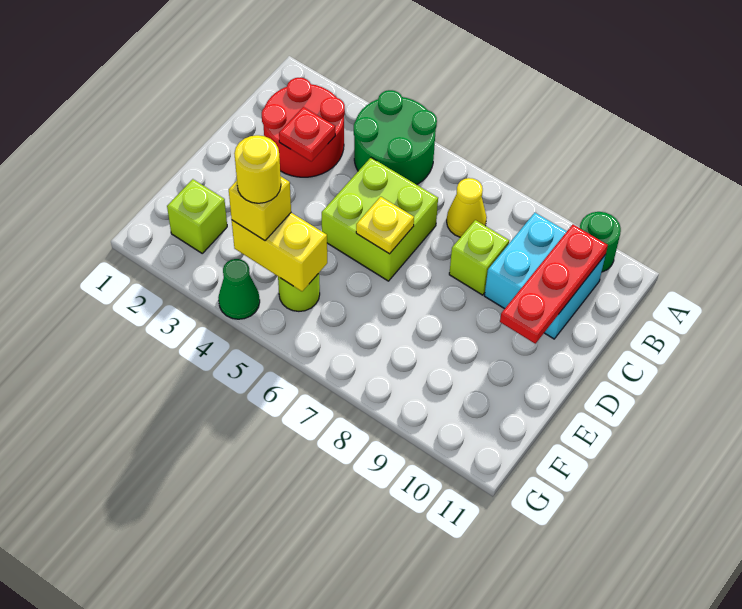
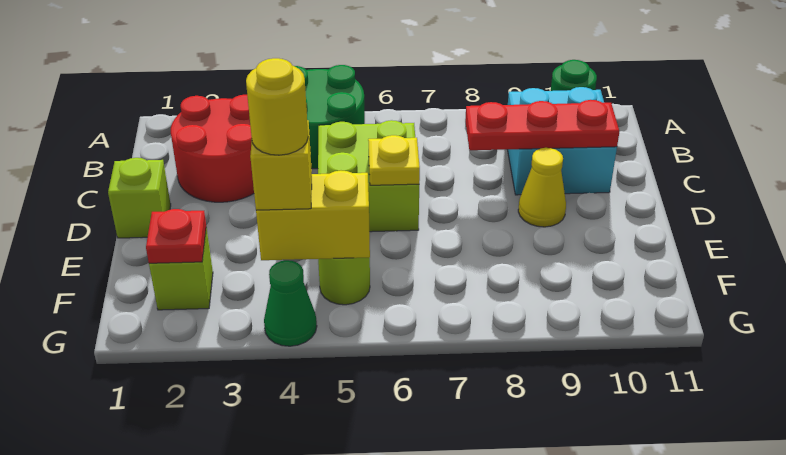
yellow cone B7 level 1 -> yellow cone D9 level 1
red plate B10:D10 level 2 -> red plate C8:C10 level 2
red plate C3 level 2 -> red plate F2 level 2
lime brick C8 level 1 -> lime brick D1 level 1

